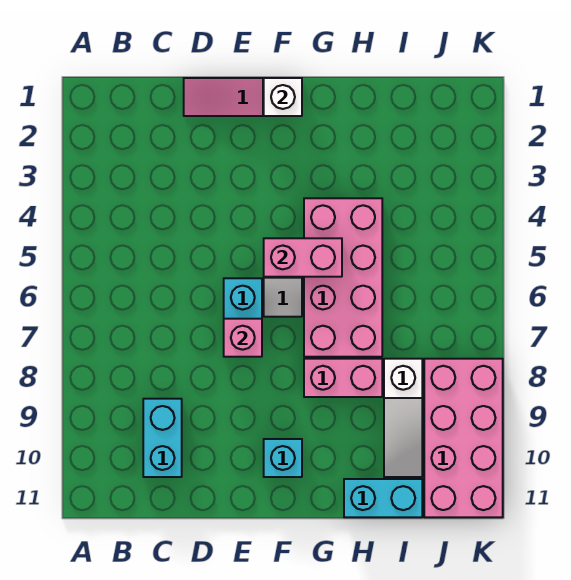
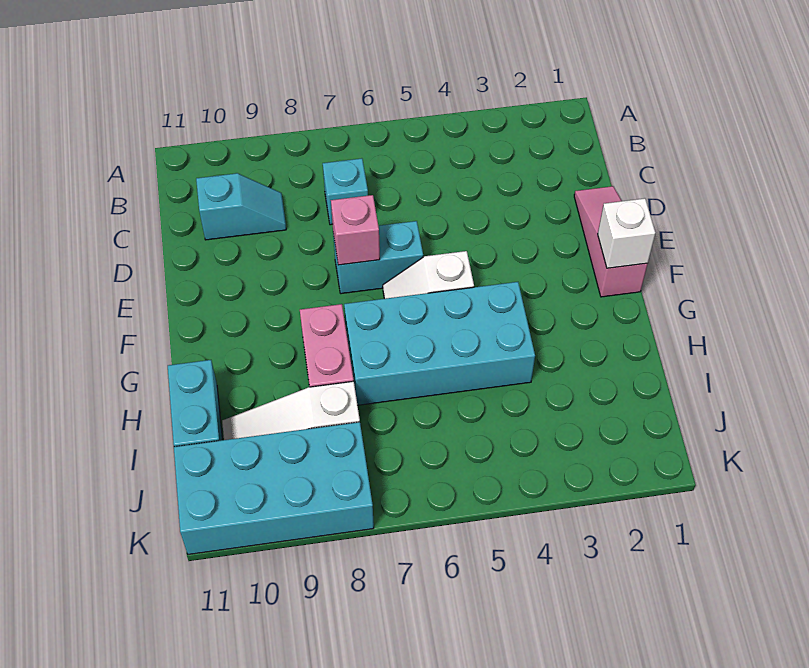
cyan brick C9:C10 level 1 -> cyan slope C9:C10 level 1 top 10
pink brick F5:G5 level 2 -> none
cyan brick F10 level 1 -> cyan brick C7 level 1
pink brick G4:H7 level 1 -> cyan brick G4:H7 level 1
pink brick J8:K11 level 1 -> cyan brick J8:K11 level 1

